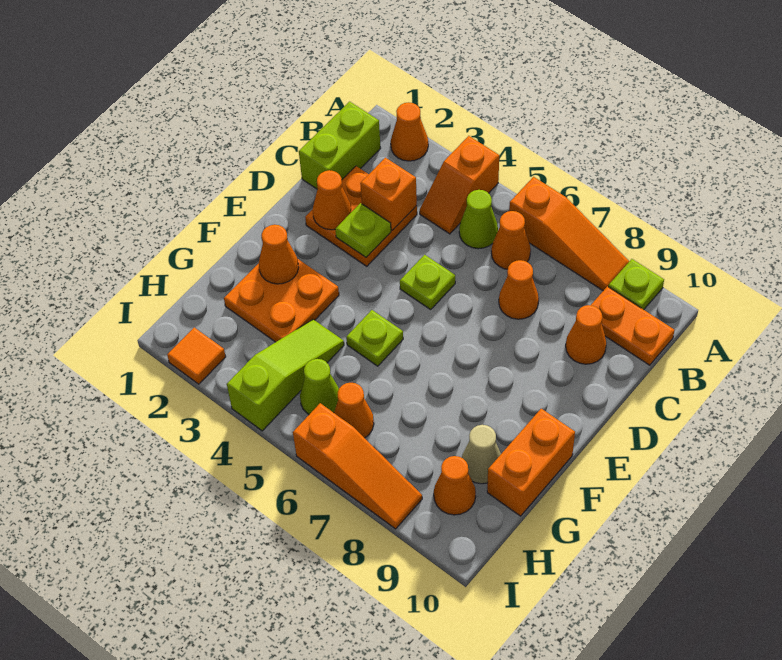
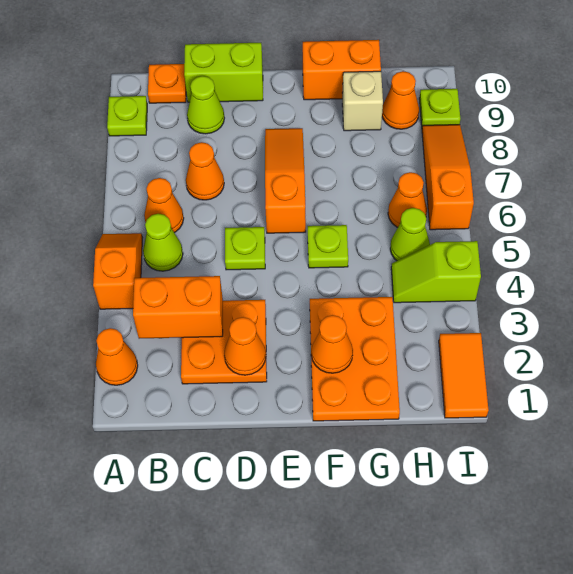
orange slope A4:B4 level 1 top A -> orange slope A4:A5 level 1 top 4
orange slope A6:A8 level 1 top 6 -> orange slope E6:E8 level 1 top 6
lime brick B1:C1 level 1 -> lime brick C10:D10 level 1
orange plate B9:B10 level 1 -> orange plate B10 level 1
orange brick C3 level 2 -> orange brick B3:C3 level 2
orange cone C9 level 1 -> lime cone C9 level 1
lime plate D3 level 2 -> lime plate I9 level 1
orange plate F2:G3 level 1 -> orange plate F1:G3 level 1
lime slope G4:I4 level 1 top I -> lime slope H4:I4 level 1 top I
tan cone G9 level 1 -> tan brick G9 level 1
orange tile I2 level 1 -> orange tile I1:I2 level 1

